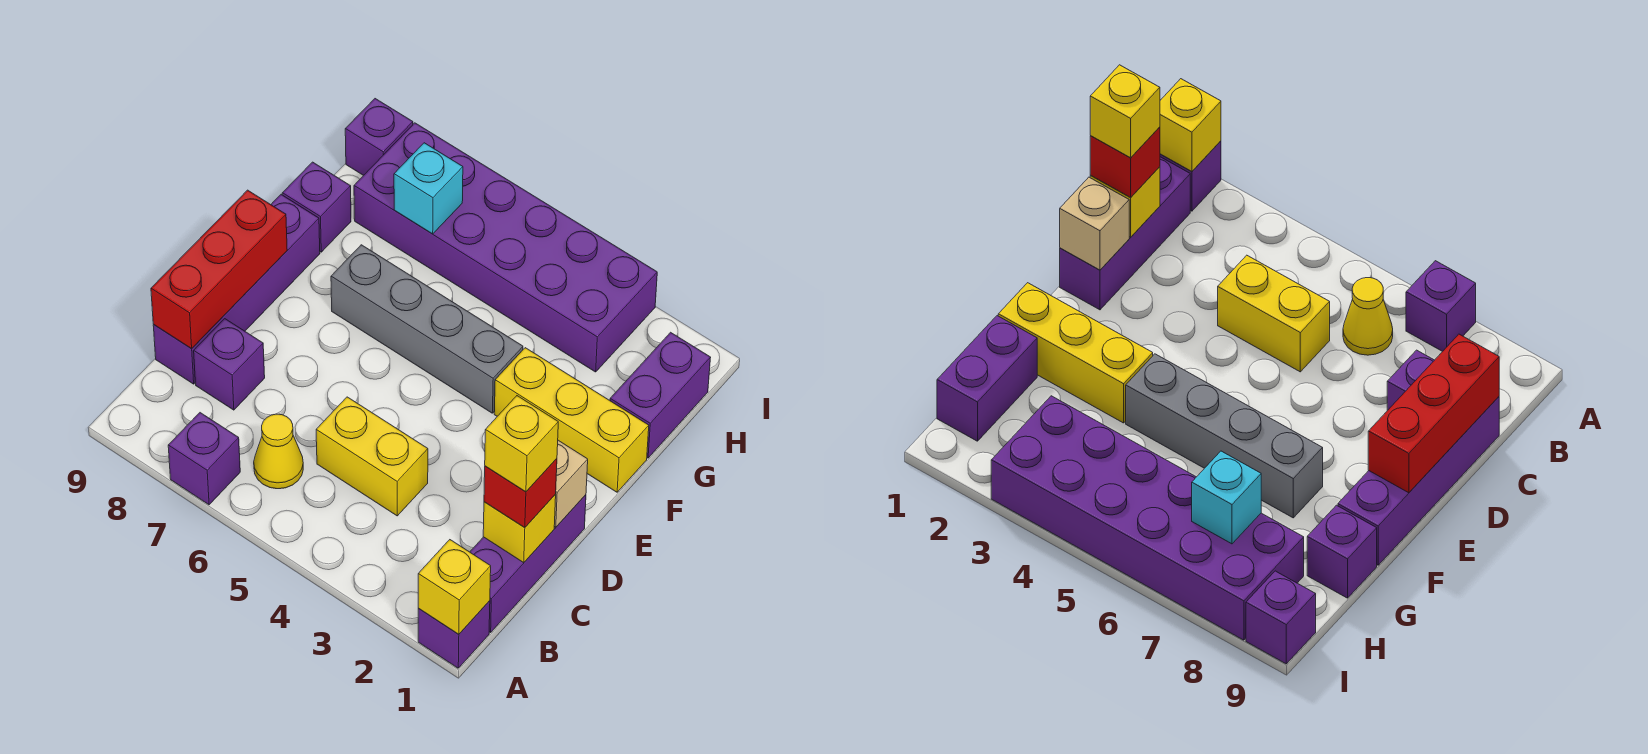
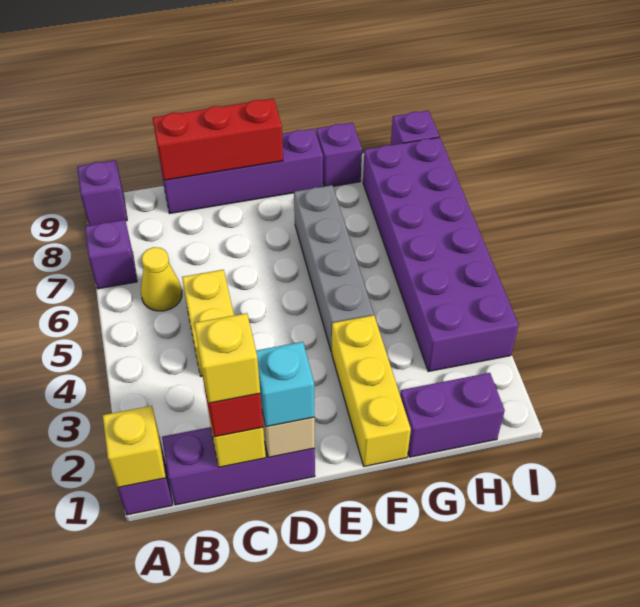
purple brick C8 level 1 -> purple brick A9 level 1
cyan brick H7 level 2 -> cyan brick D1 level 3

